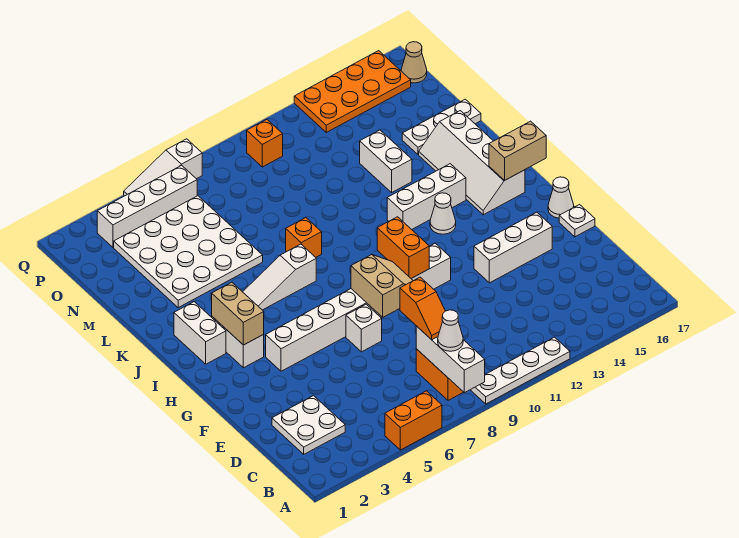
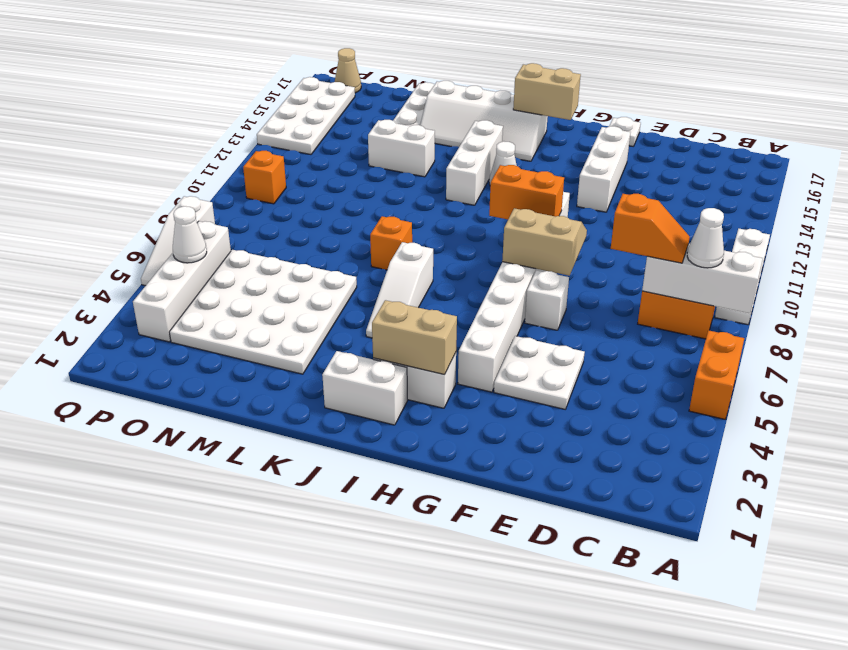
white plate C2:D3 level 1 -> white plate E4:F5 level 1
white cone G17 level 1 -> white cone P5 level 2
tan brick I16:I17 level 2 -> tan brick H16:I16 level 2
orange plate P13:Q16 level 1 -> white plate P13:Q16 level 1

